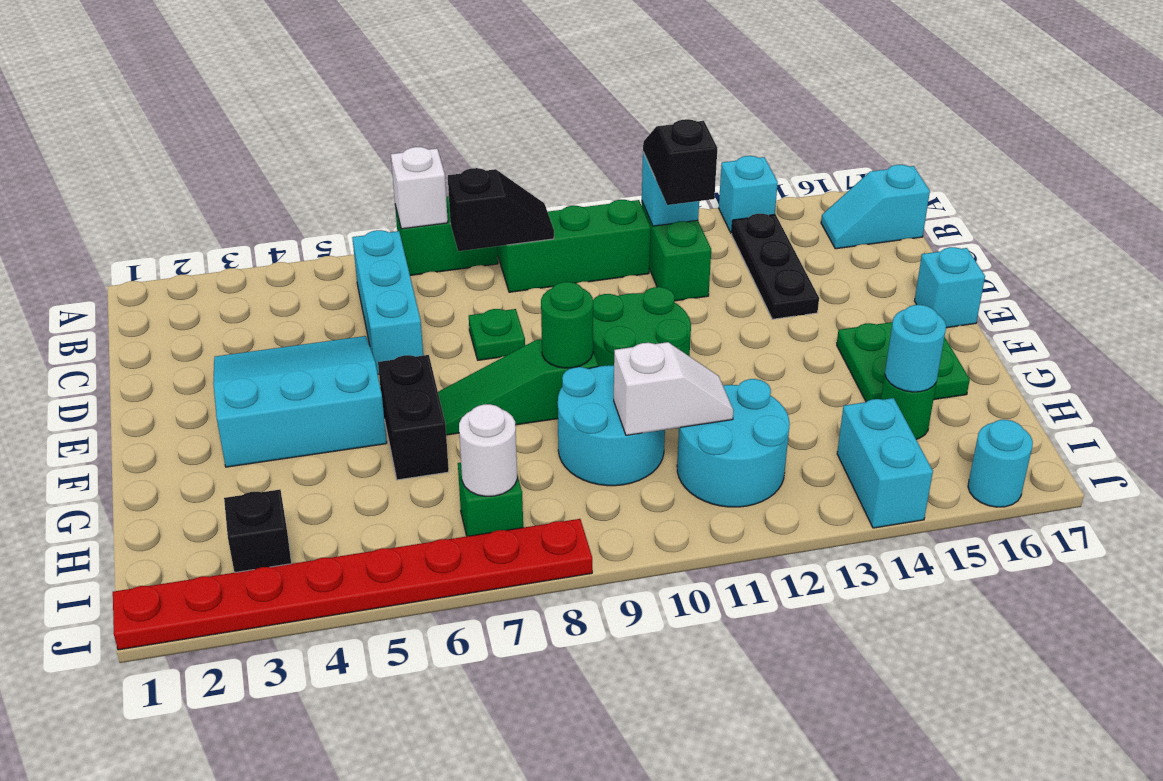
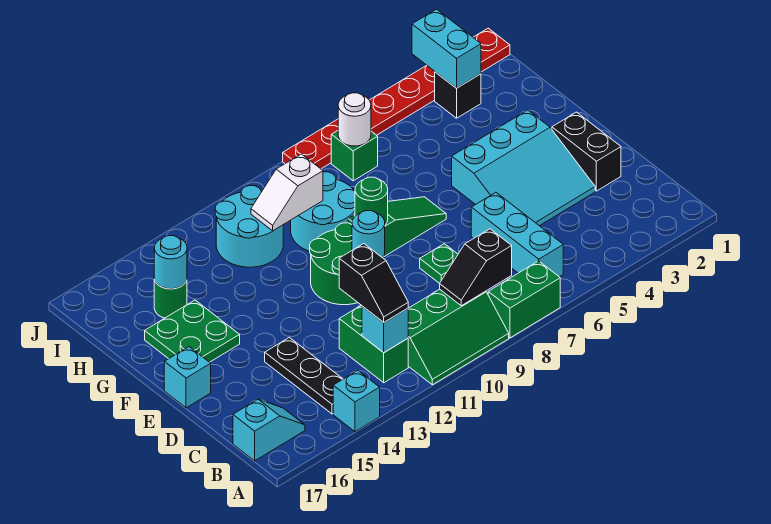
white brick A7 level 2 -> none
black brick F6:G6 level 1 -> black brick D2:E2 level 1
cyan brick I14:J14 level 1 -> cyan brick I3:J3 level 2
cyan round brick J16 level 1 -> cyan round brick E10 level 2

